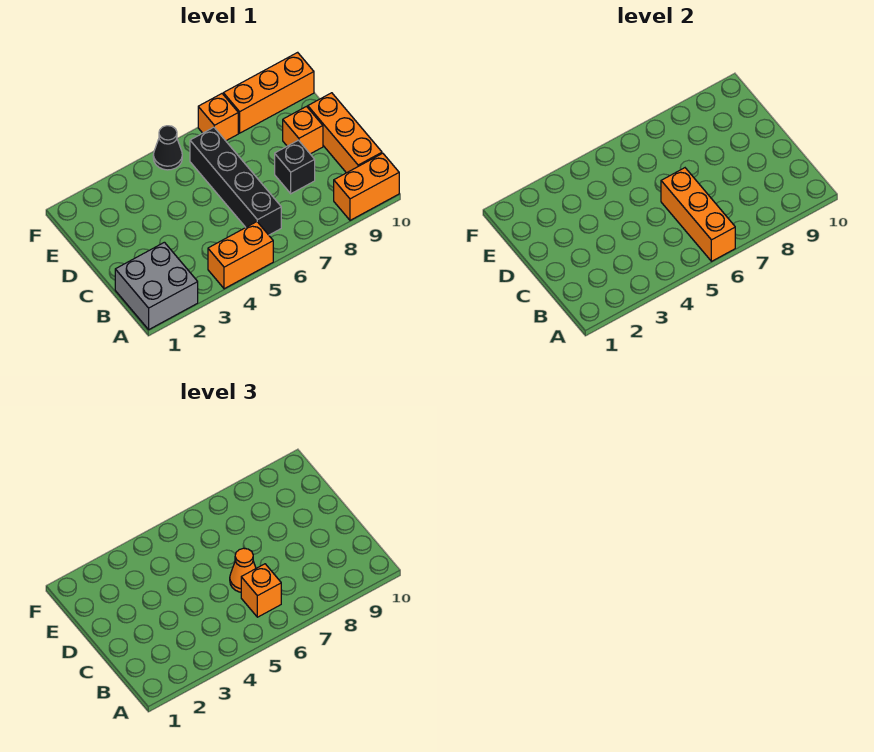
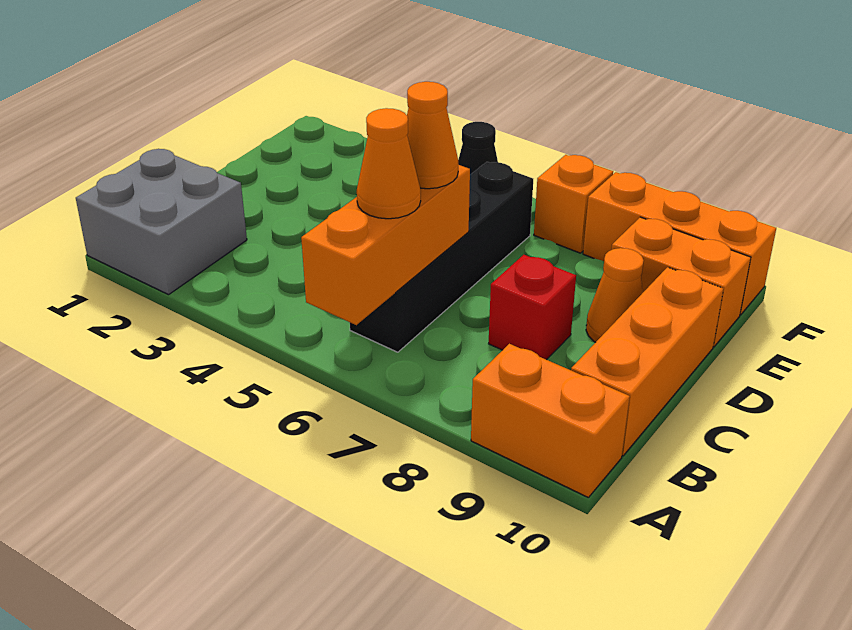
orange brick A4:A5 level 1 -> orange brick E9:E10 level 1
orange brick B6 level 3 -> orange cone B6 level 3
black brick C8 level 1 -> red brick C8 level 1
orange brick D9 level 1 -> orange cone D9 level 1

